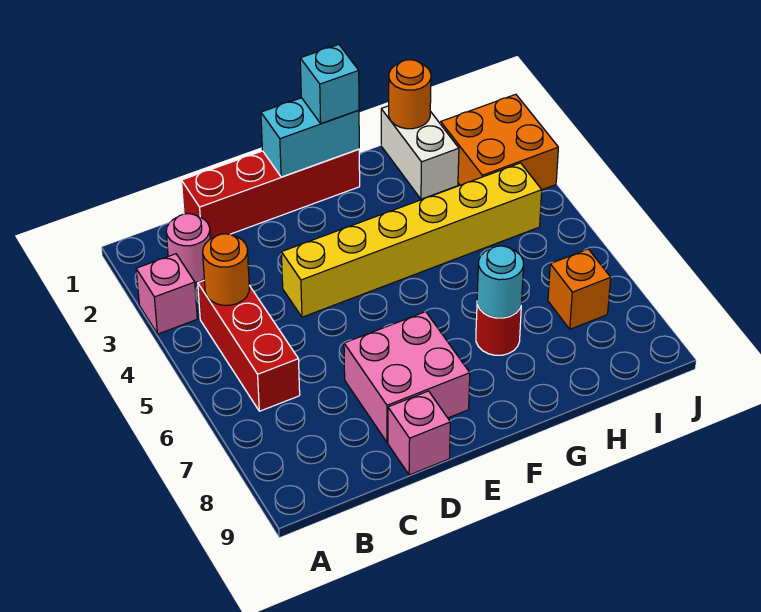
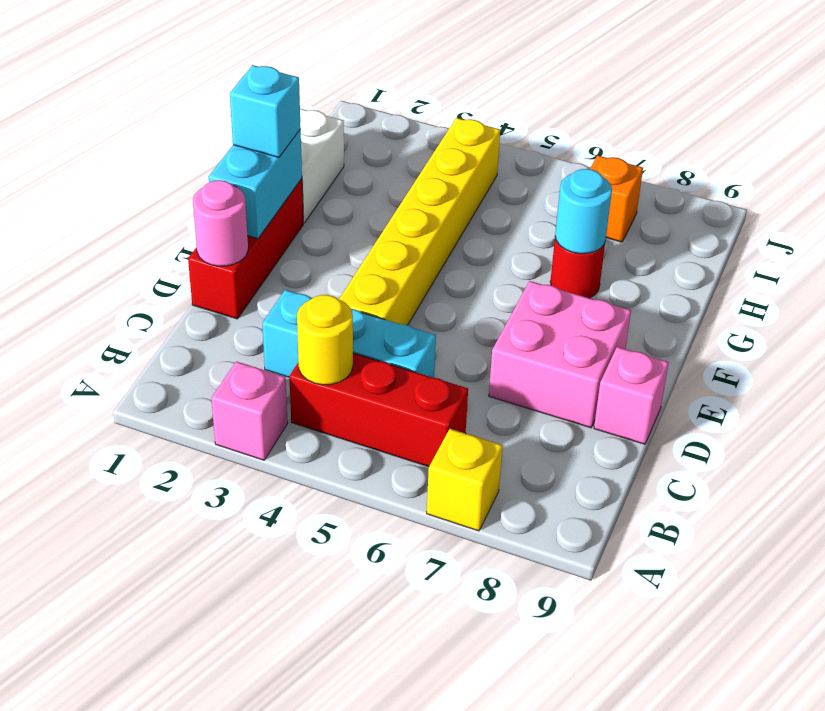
none -> yellow brick A7 level 1
pink round brick B2 level 1 -> pink round brick D1 level 2
orange round brick B4 level 2 -> yellow round brick B4 level 2
red brick C1:F1 level 1 -> red brick D1:F1 level 1
none -> cyan brick C3:C5 level 1
white brick H1:H2 level 1 -> white brick G1:H1 level 1
orange round brick H1 level 2 -> none
orange brick I2:J3 level 1 -> none

